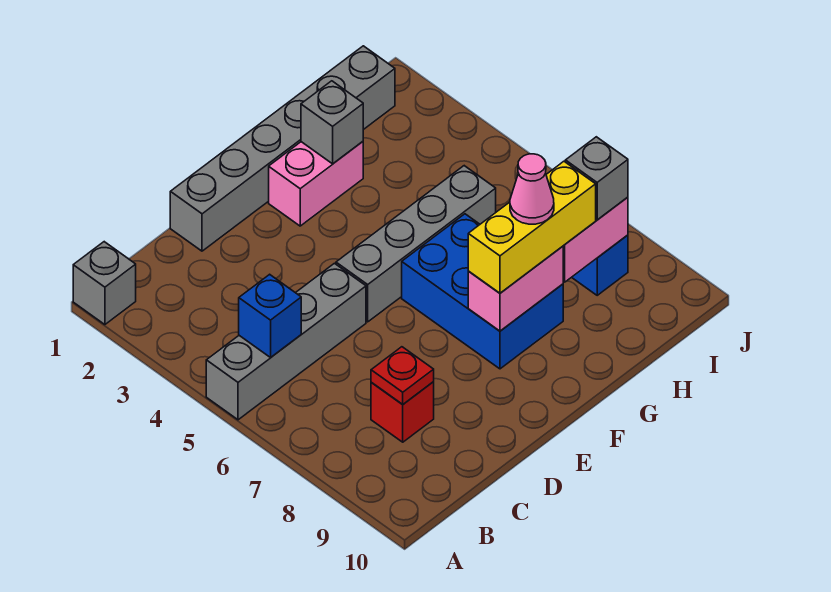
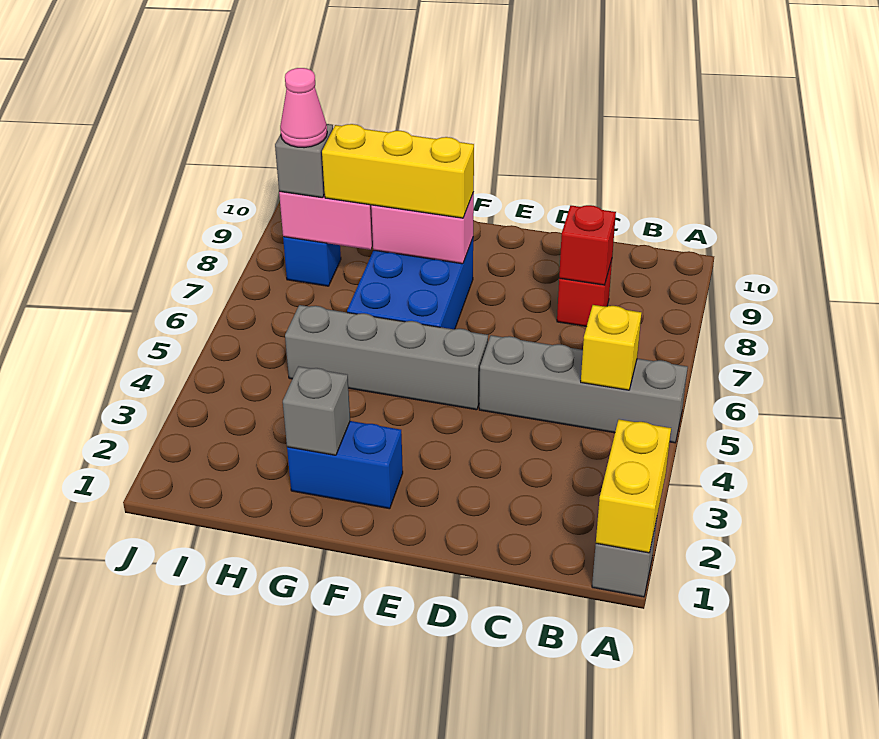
none -> yellow brick A1:A2 level 2
blue brick B5 level 2 -> yellow brick B5 level 2
red plate C8 level 2 -> red brick C8 level 2
grey brick D1:I1 level 1 -> none
pink brick F2:G2 level 1 -> blue brick F2:G2 level 1
pink cone G8 level 4 -> pink cone I8 level 4

